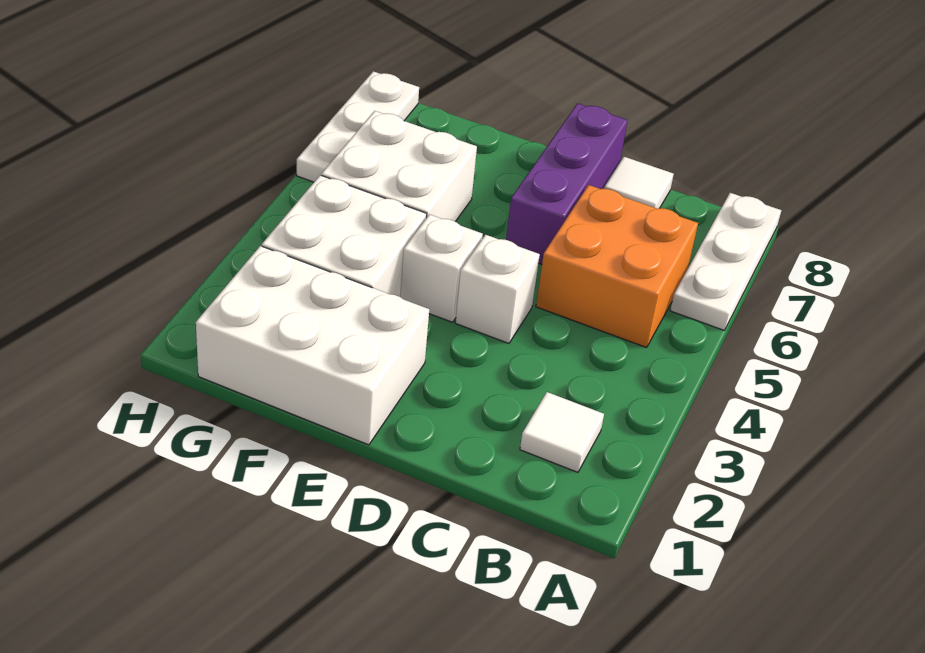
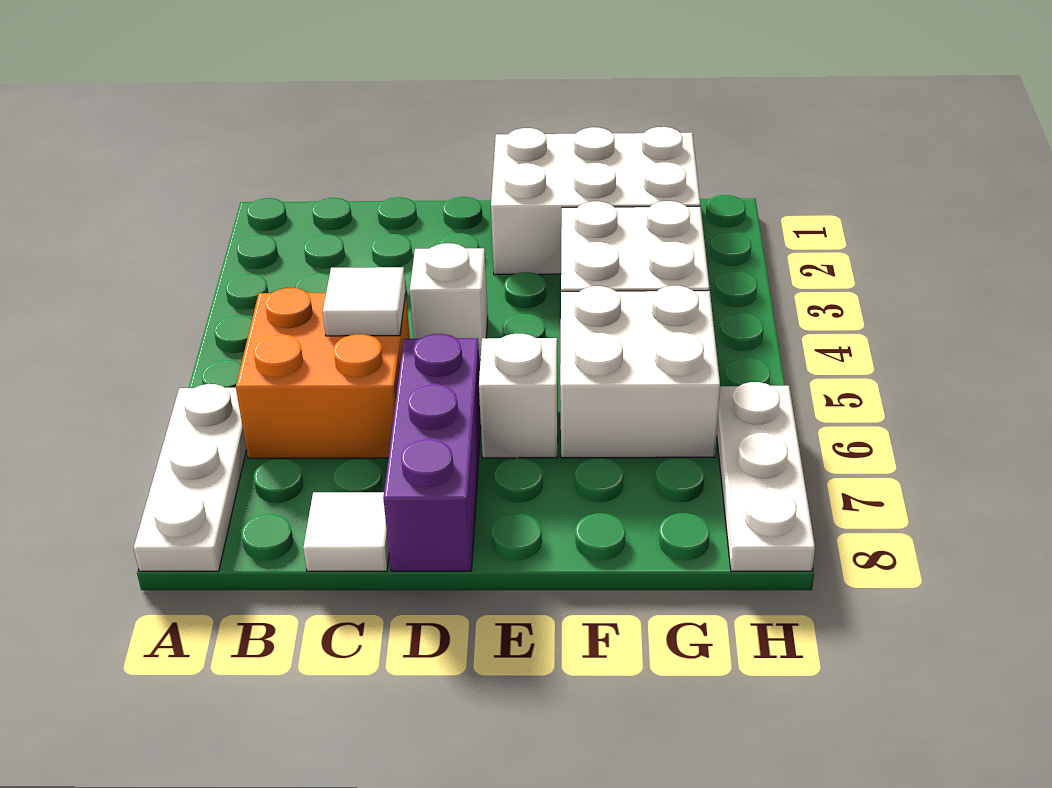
white tile B2 level 1 -> white tile C5 level 2
white brick E4 level 1 -> white brick E6 level 1

